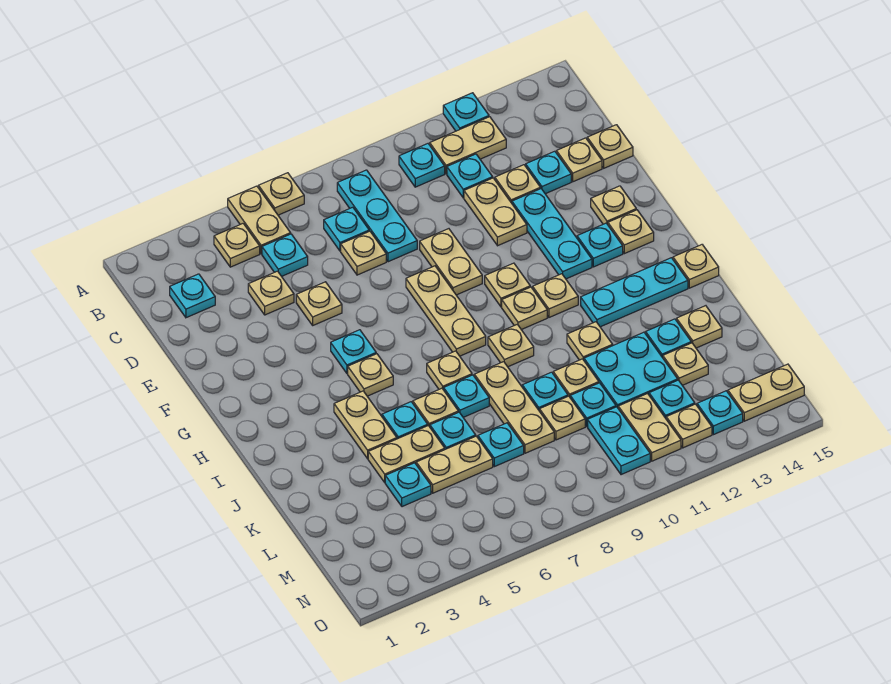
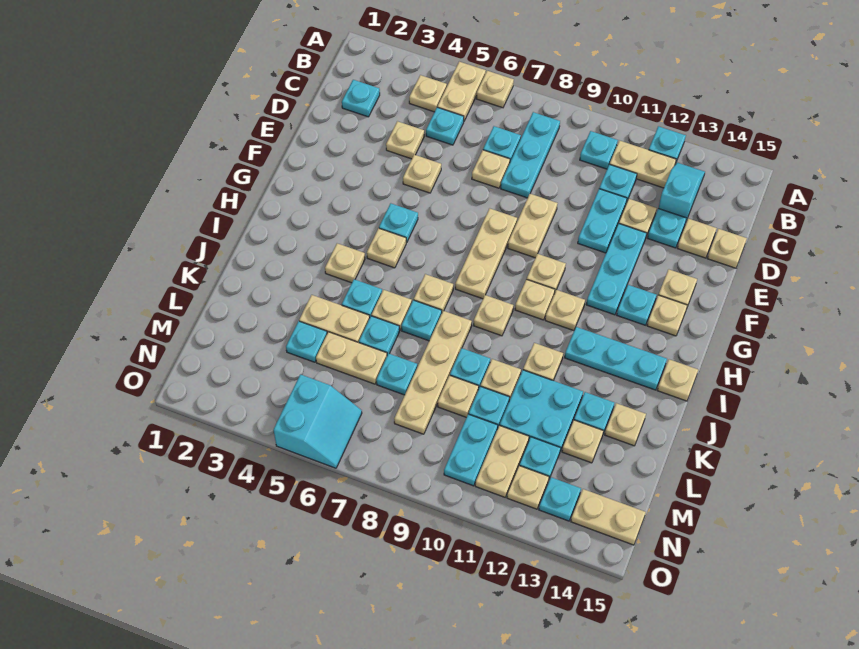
none -> cyan slope B13:C13 level 1 top C
tan plate D11:E11 level 1 -> cyan plate D11:E11 level 1
tan plate I4:J4 level 1 -> tan plate I4 level 1
tan plate J8:L8 level 1 -> tan plate J8:M8 level 1
none -> cyan slope N5:O6 level 1 top 5

